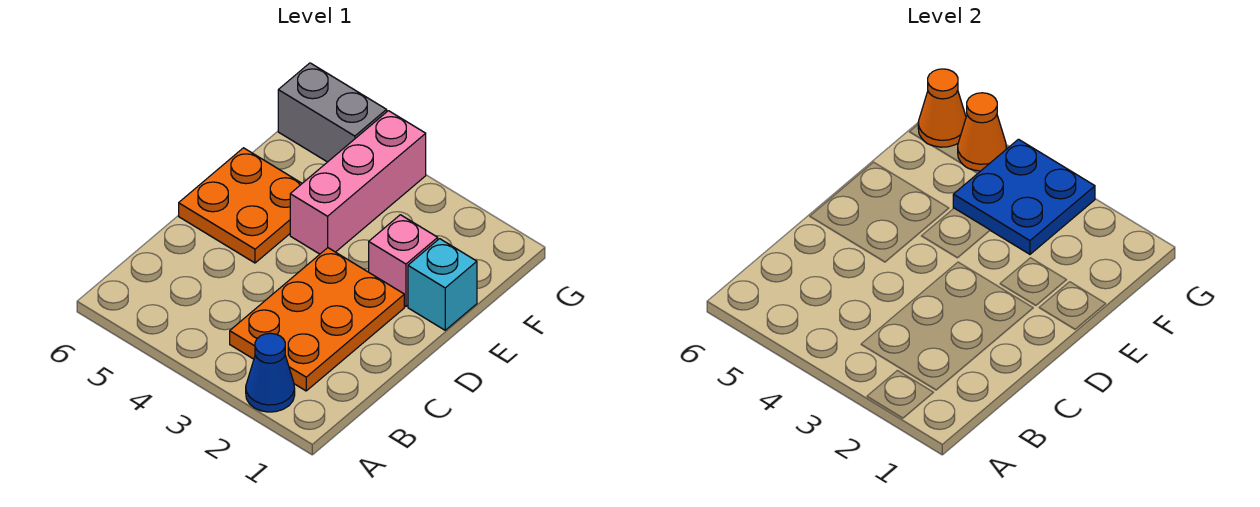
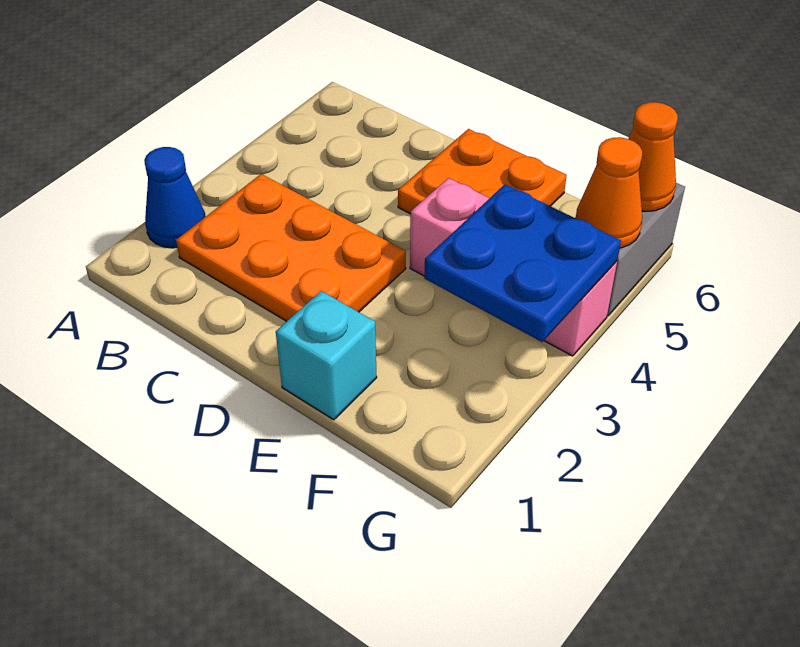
pink brick E2 level 1 -> none

